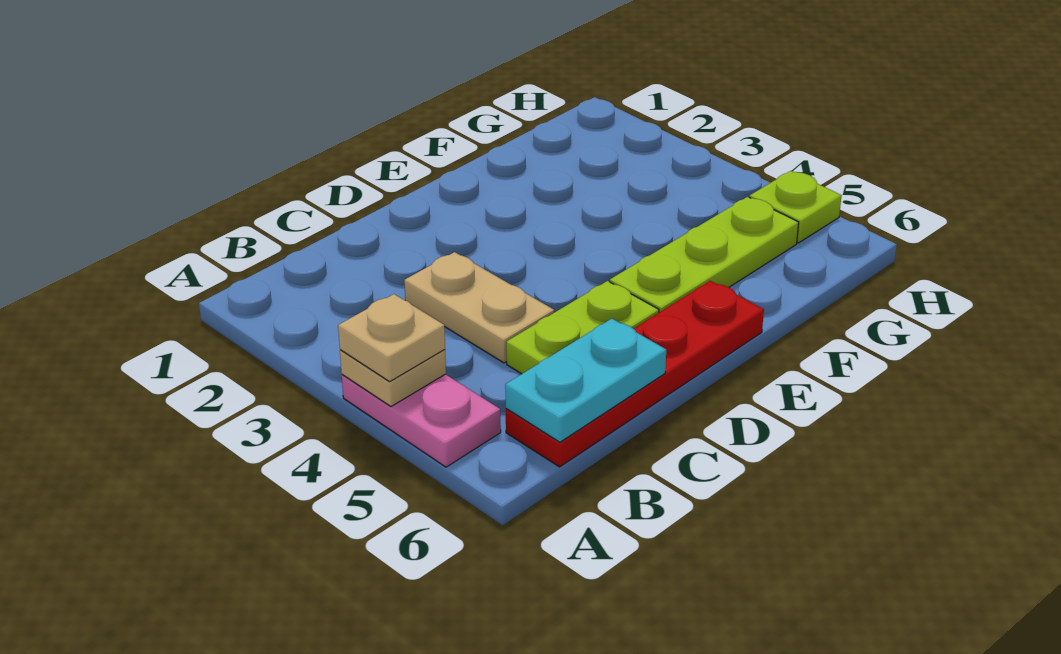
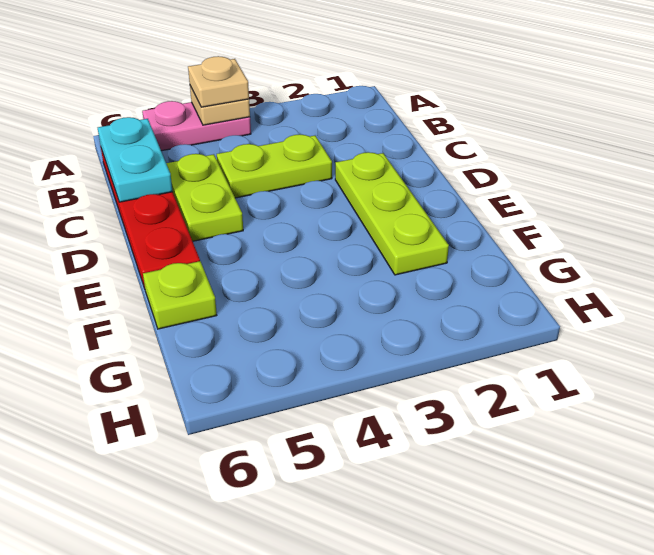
tan plate C3:C4 level 1 -> lime plate C3:C4 level 1
lime plate E5:G5 level 1 -> lime plate D2:F2 level 1
lime plate H5 level 1 -> lime plate F6 level 1

